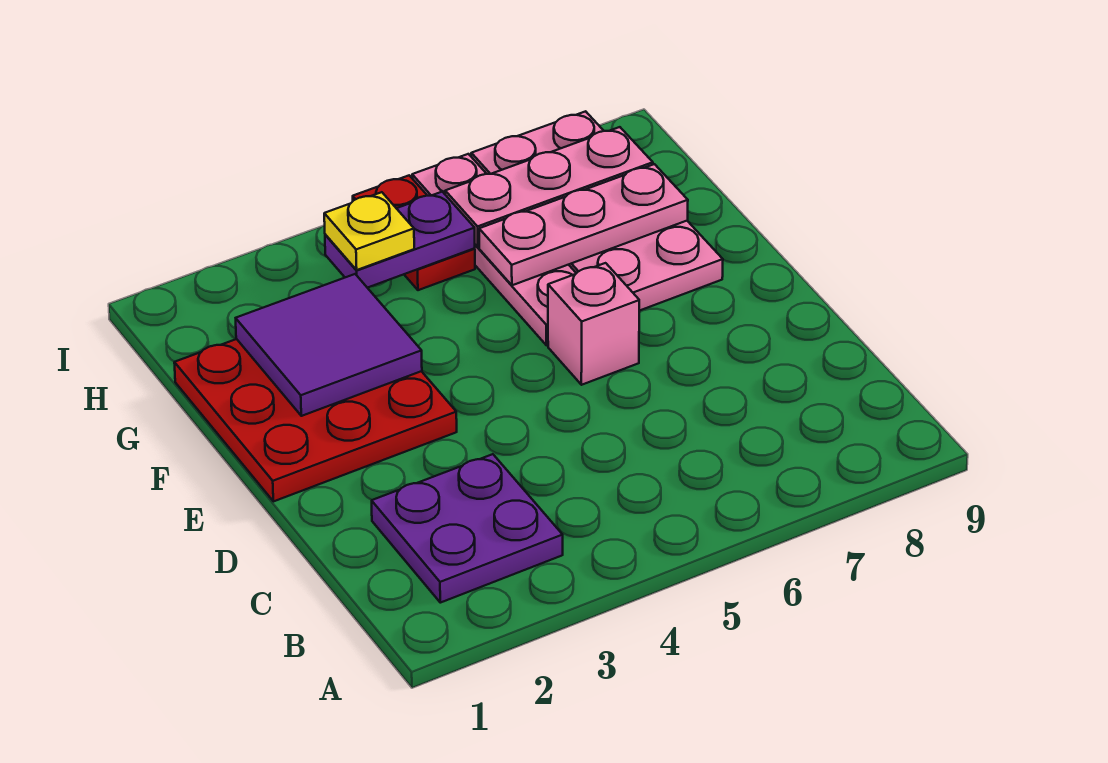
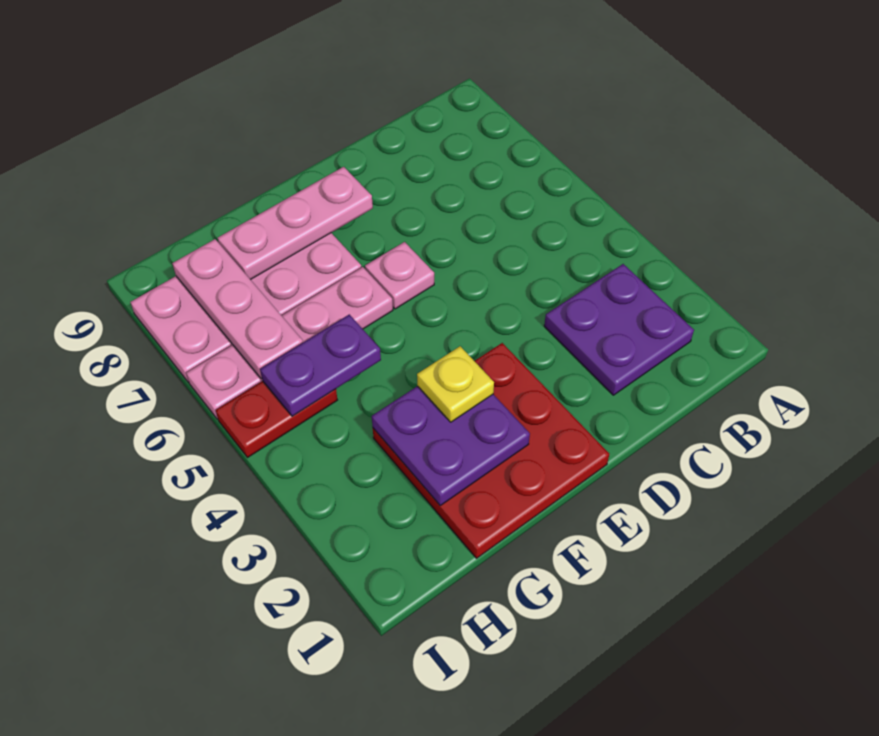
pink brick E6 level 1 -> pink plate E6 level 1
purple tile F2:G3 level 2 -> purple plate F2:G3 level 2
pink plate G6:G8 level 2 -> pink plate E8:G8 level 2
purple plate H4:H5 level 2 -> purple plate G5:H5 level 2
yellow plate H4 level 3 -> yellow plate F3 level 3

